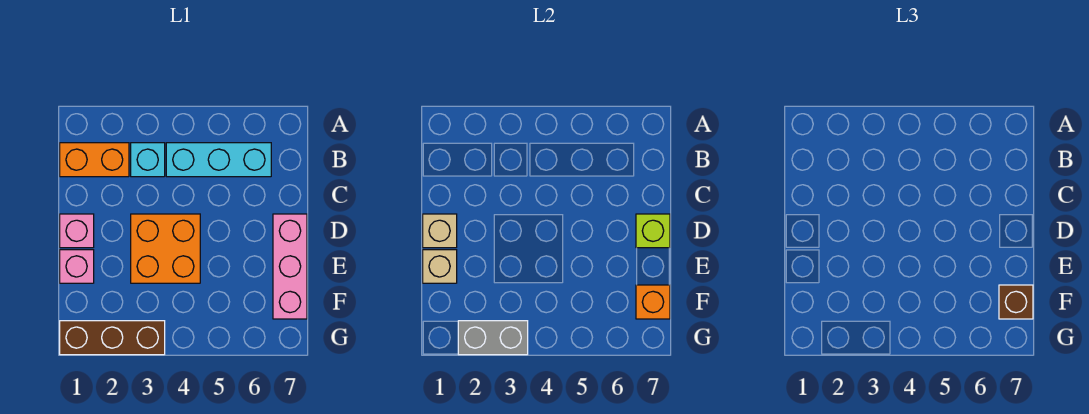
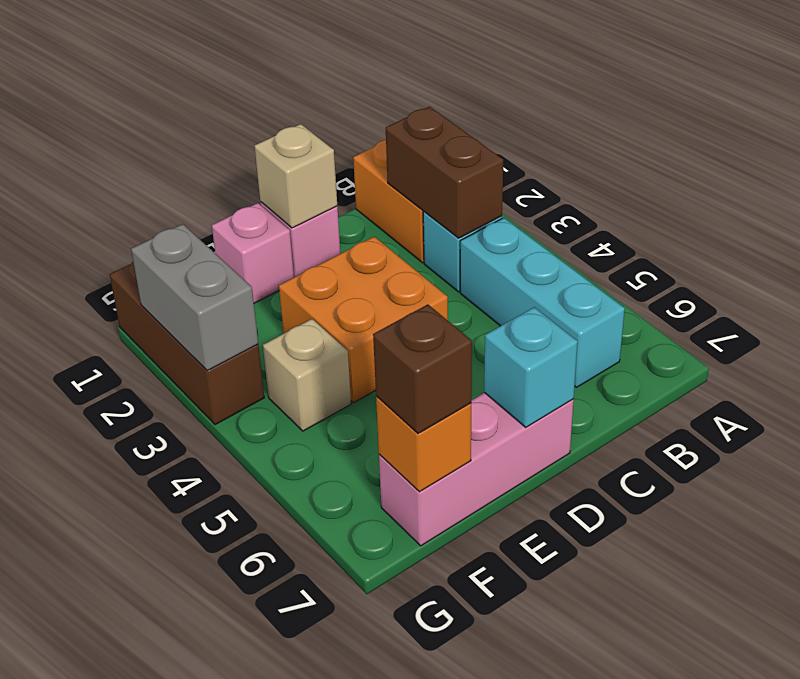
none -> brown brick B2:B3 level 2
lime brick D7 level 2 -> cyan brick D7 level 2
tan brick E1 level 2 -> tan brick F4 level 1

